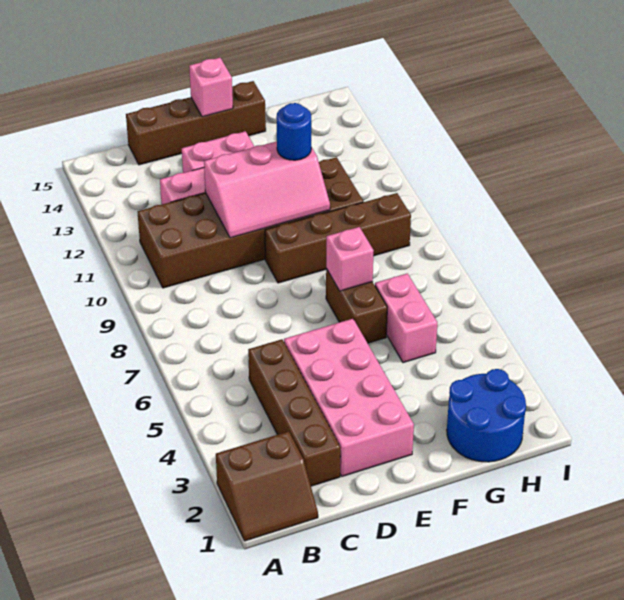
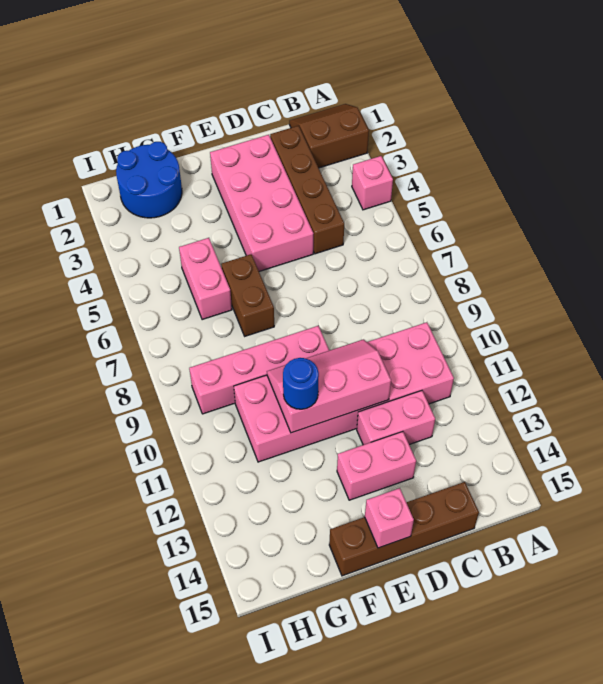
brown brick B10:G11 level 1 -> pink brick B10:G11 level 1
brown brick E9:H9 level 1 -> pink brick E9:H9 level 1
pink brick F7 level 2 -> pink brick A4 level 1

